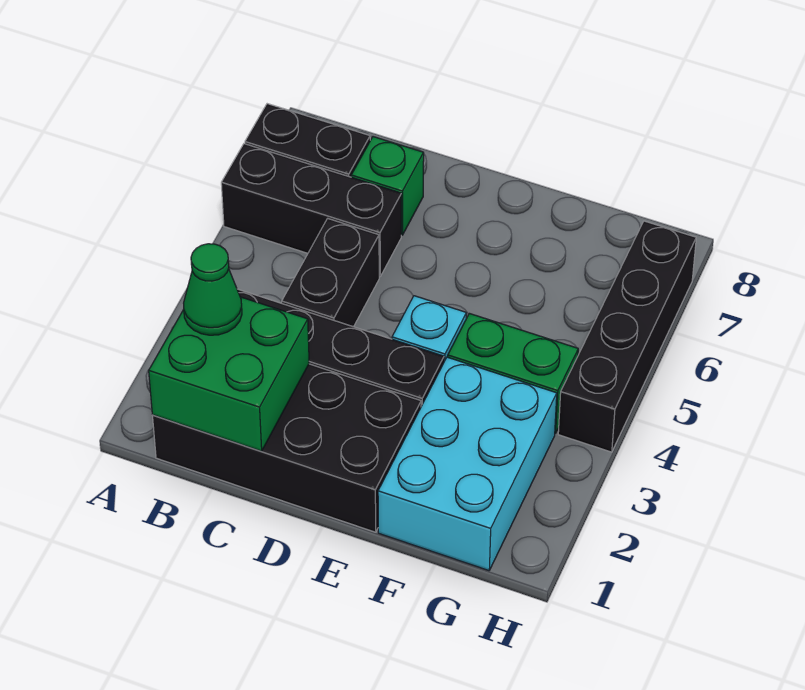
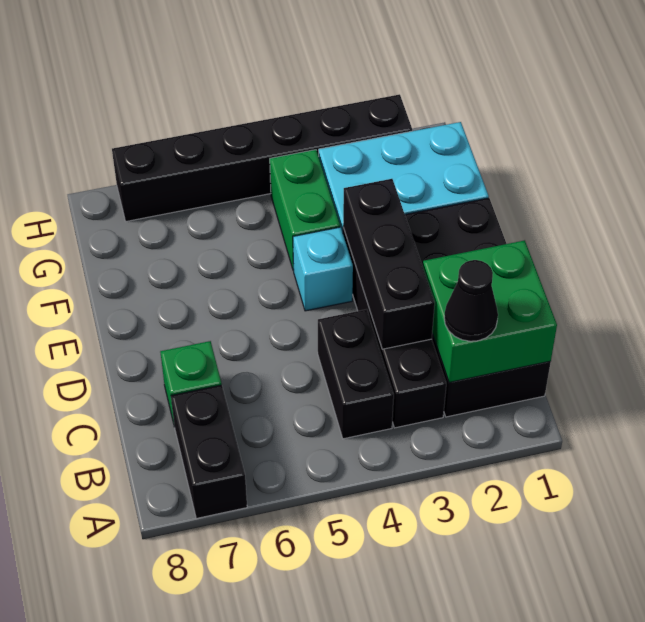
black brick A6:C6 level 1 -> black brick C3:E3 level 2
green cone B2 level 3 -> black cone B2 level 3
black brick C4:C5 level 1 -> black brick B4:C4 level 1
black brick H4:H7 level 1 -> black brick H2:H7 level 1

